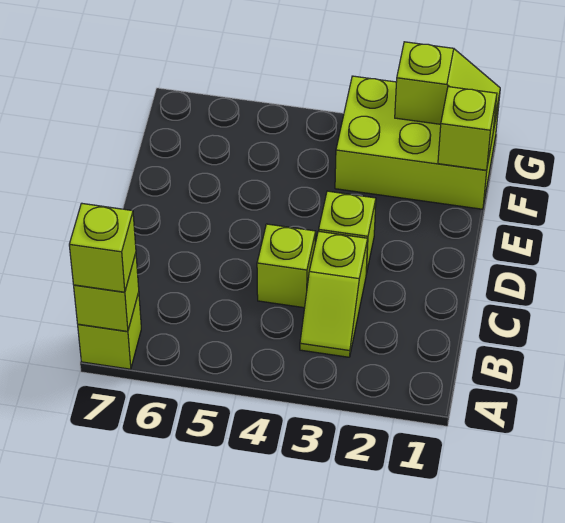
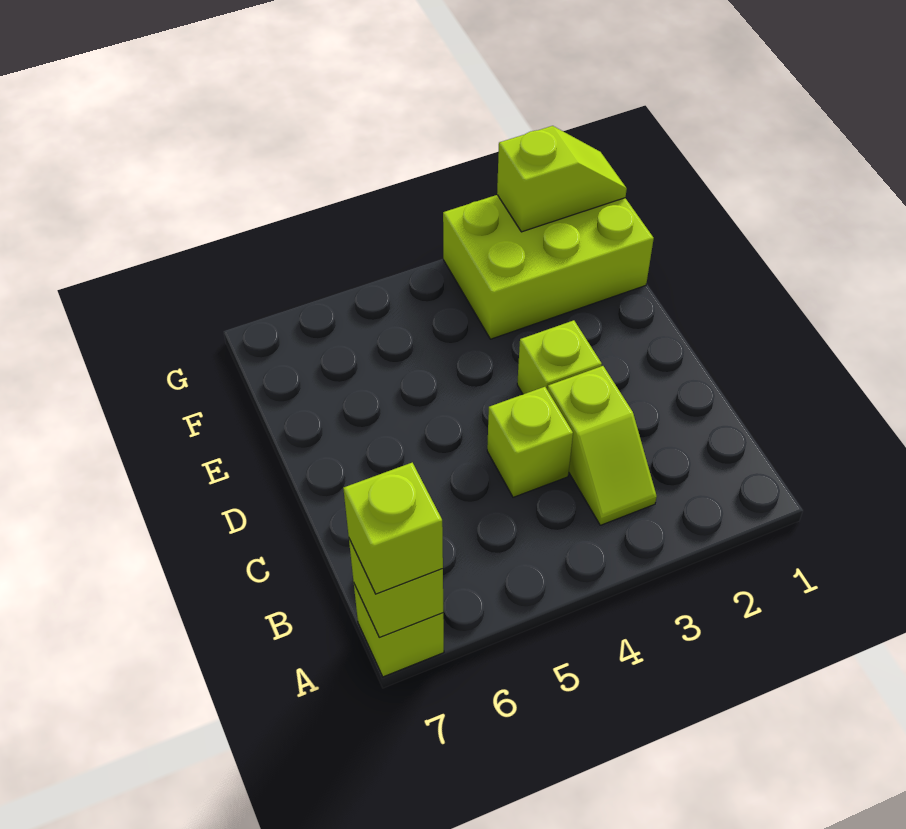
lime brick F1 level 2 -> none

